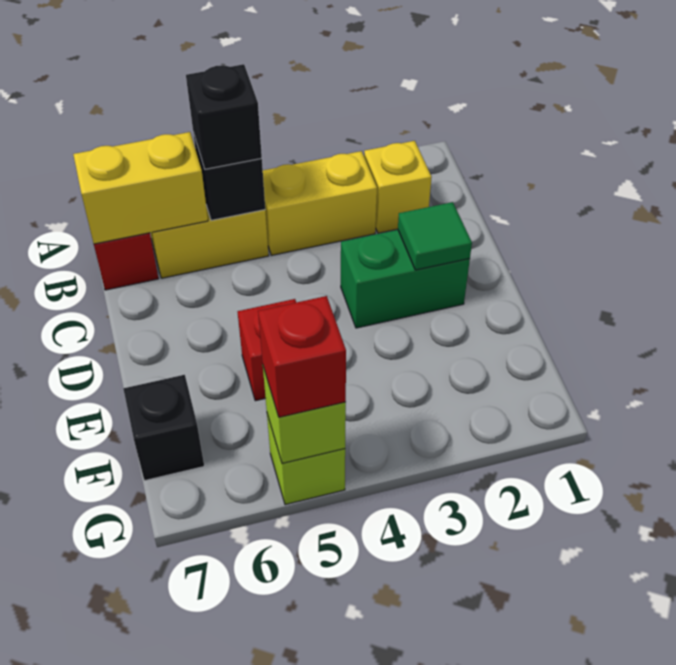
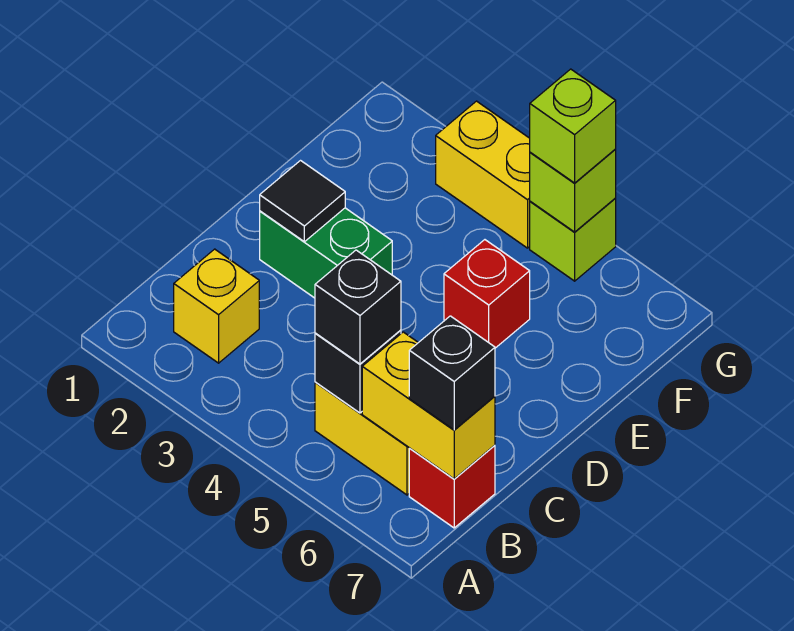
yellow brick B3:B4 level 1 -> yellow brick G3:G4 level 1
green tile D2 level 2 -> black tile D2 level 2
black brick F7 level 1 -> black brick B7 level 3
red brick G5 level 3 -> lime brick G5 level 3

